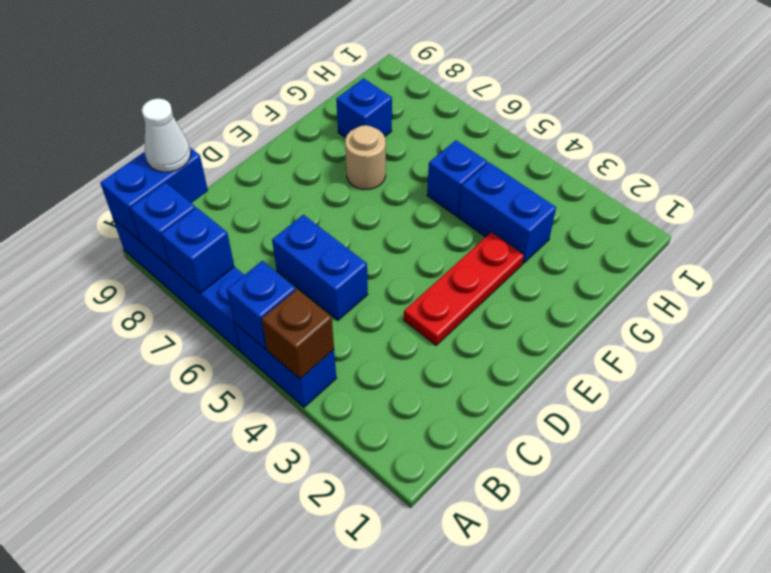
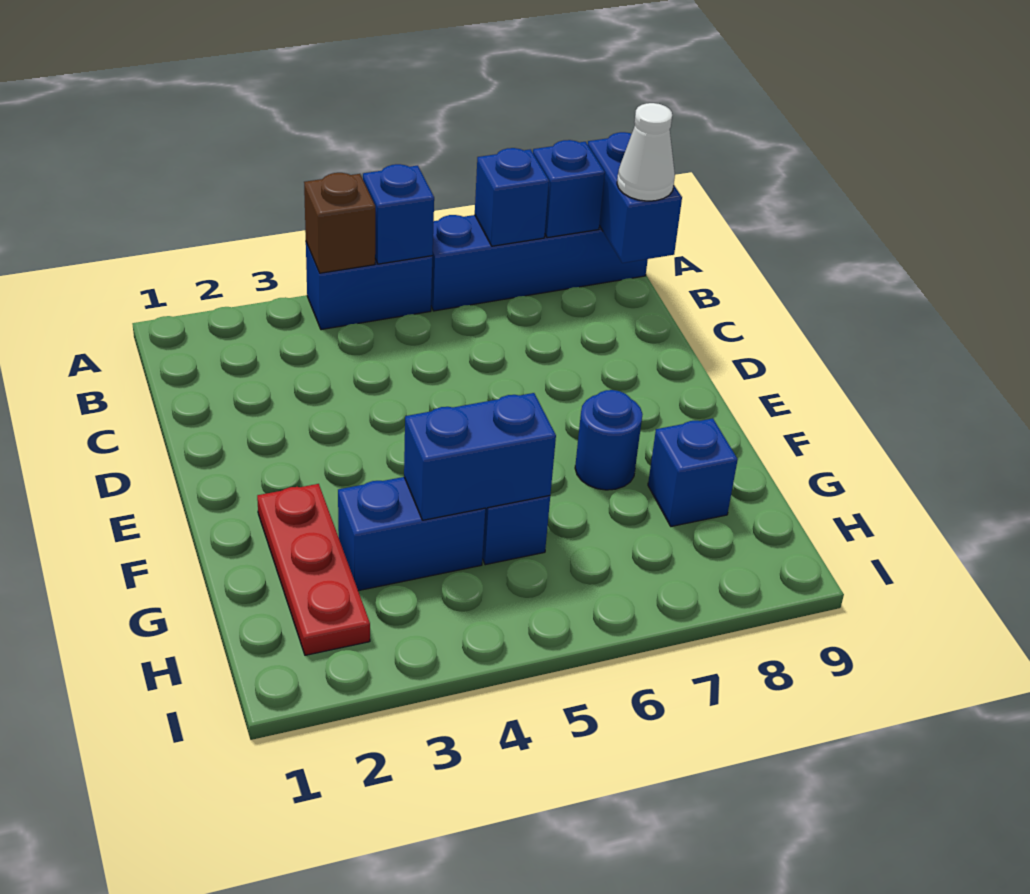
blue brick C5:C6 level 1 -> blue brick G4:G5 level 2
red plate D3:F3 level 1 -> red plate F2:H2 level 1
tan round brick F7 level 1 -> blue round brick F7 level 1

